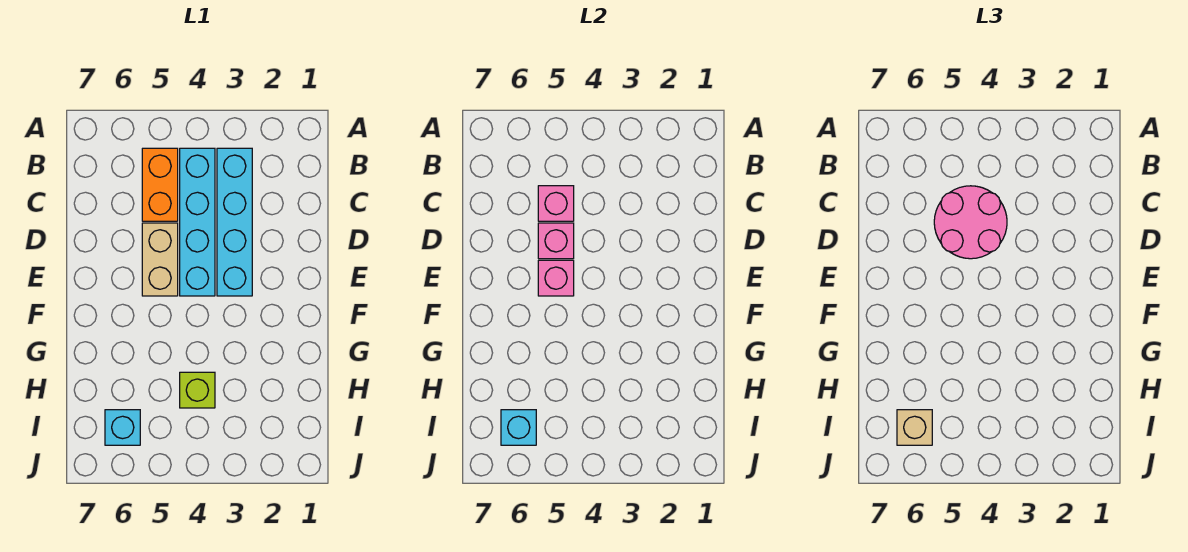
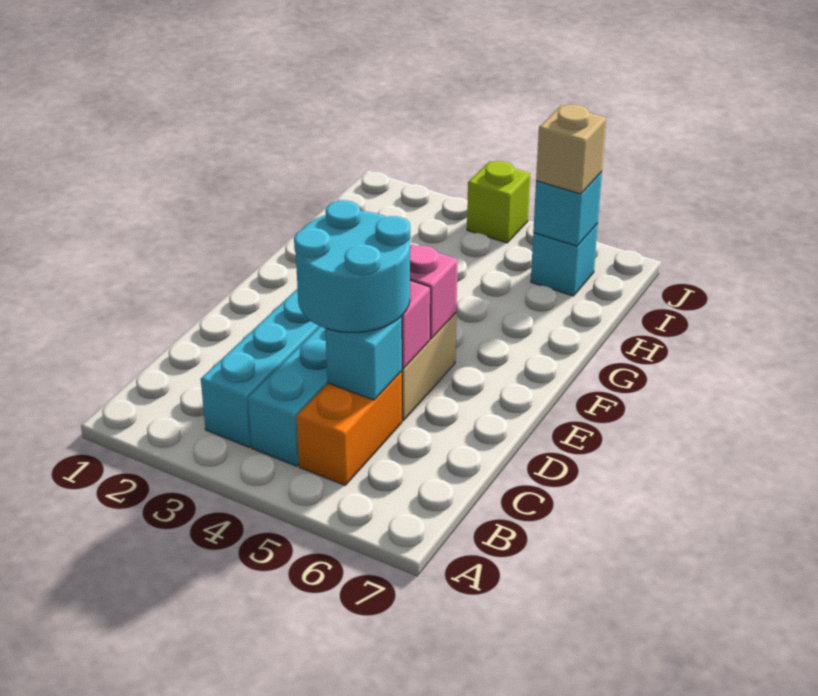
pink round brick C4:D5 level 3 -> cyan round brick C4:D5 level 3
pink brick C5 level 2 -> cyan brick C5 level 2
lime brick H4 level 1 -> lime brick J4 level 1

